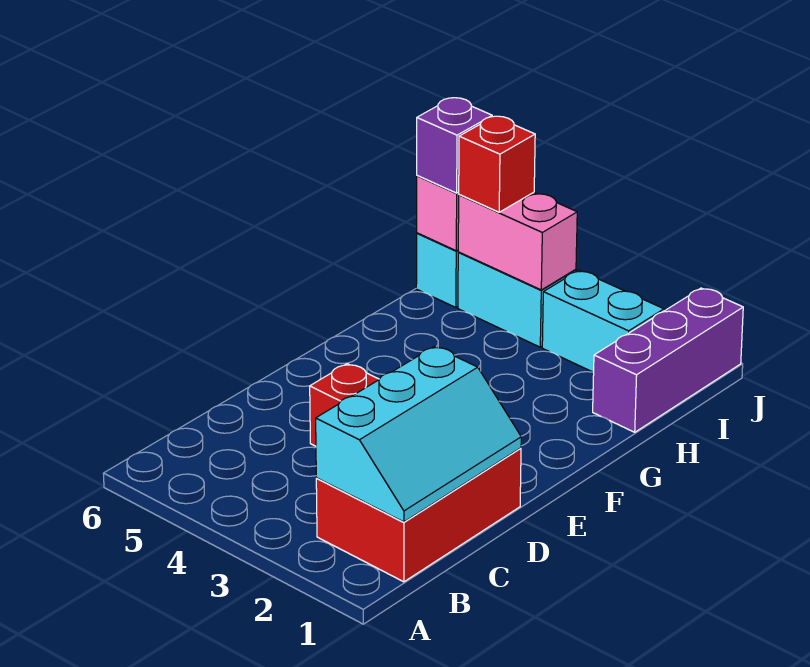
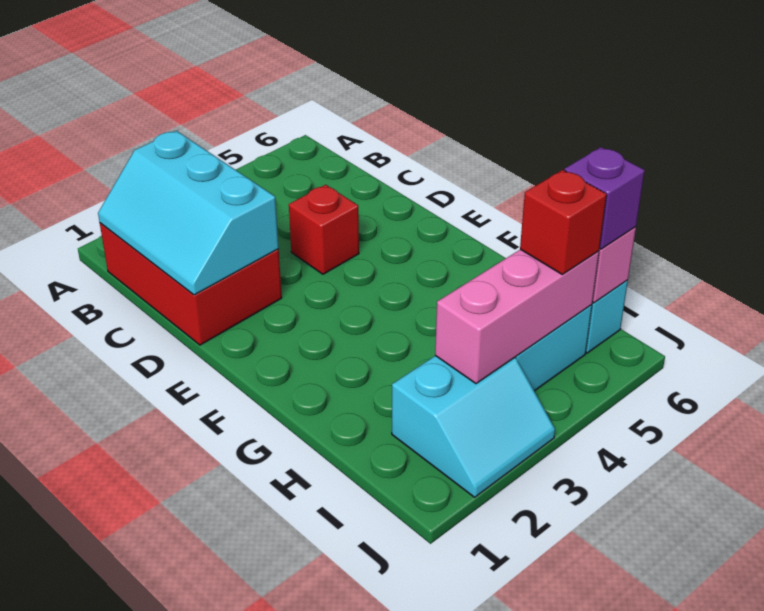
purple brick H1:J1 level 1 -> none
pink brick I4:I5 level 2 -> pink brick I3:I5 level 2

